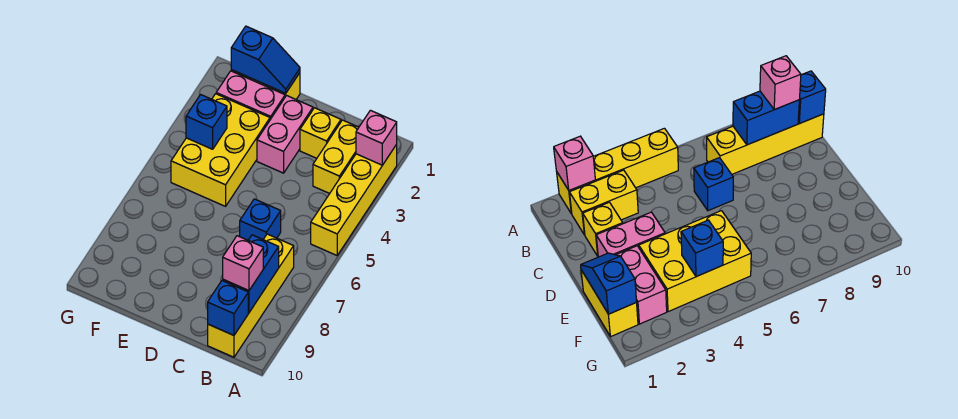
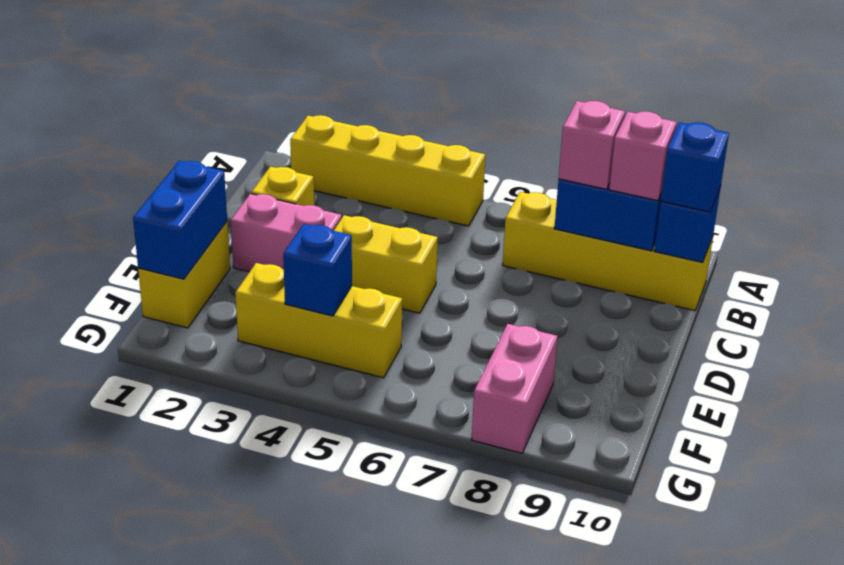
pink brick A2 level 2 -> pink brick B8 level 3
yellow brick B2:B3 level 1 -> yellow brick D4:D5 level 1
blue brick C6 level 1 -> blue brick B10 level 3
blue slope E1:F1 level 2 top F -> blue brick E1:F1 level 2
pink brick E2:F2 level 1 -> pink brick F8:G8 level 1
yellow brick E3:F5 level 1 -> yellow brick F3:F5 level 1

